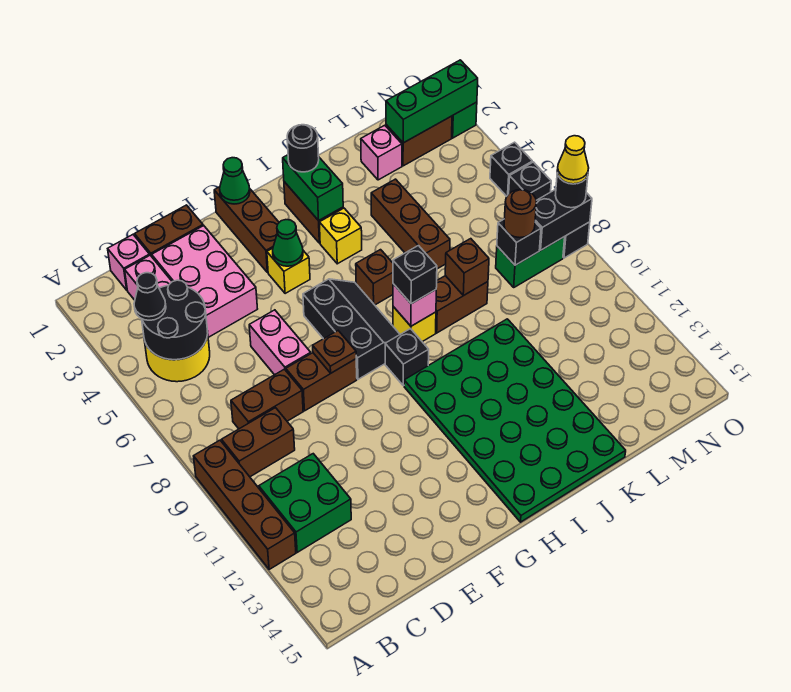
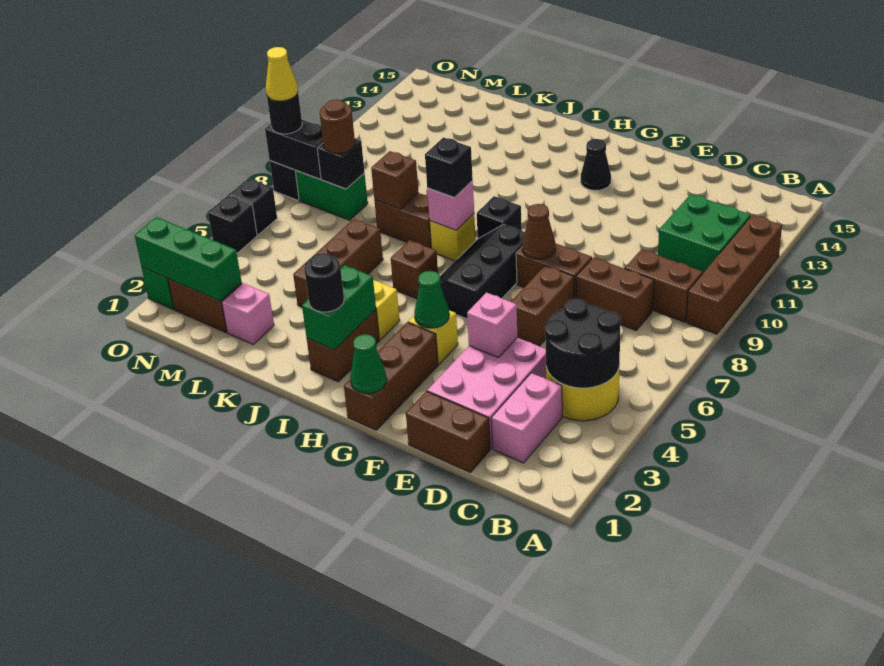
black cone B4 level 3 -> black cone G13 level 1
pink brick C1 level 1 -> pink brick E4 level 2
pink brick E6:E7 level 1 -> brown brick E6:E7 level 1
brown plate F8 level 2 -> brown cone F8 level 2
green plate H10:K15 level 1 -> none

